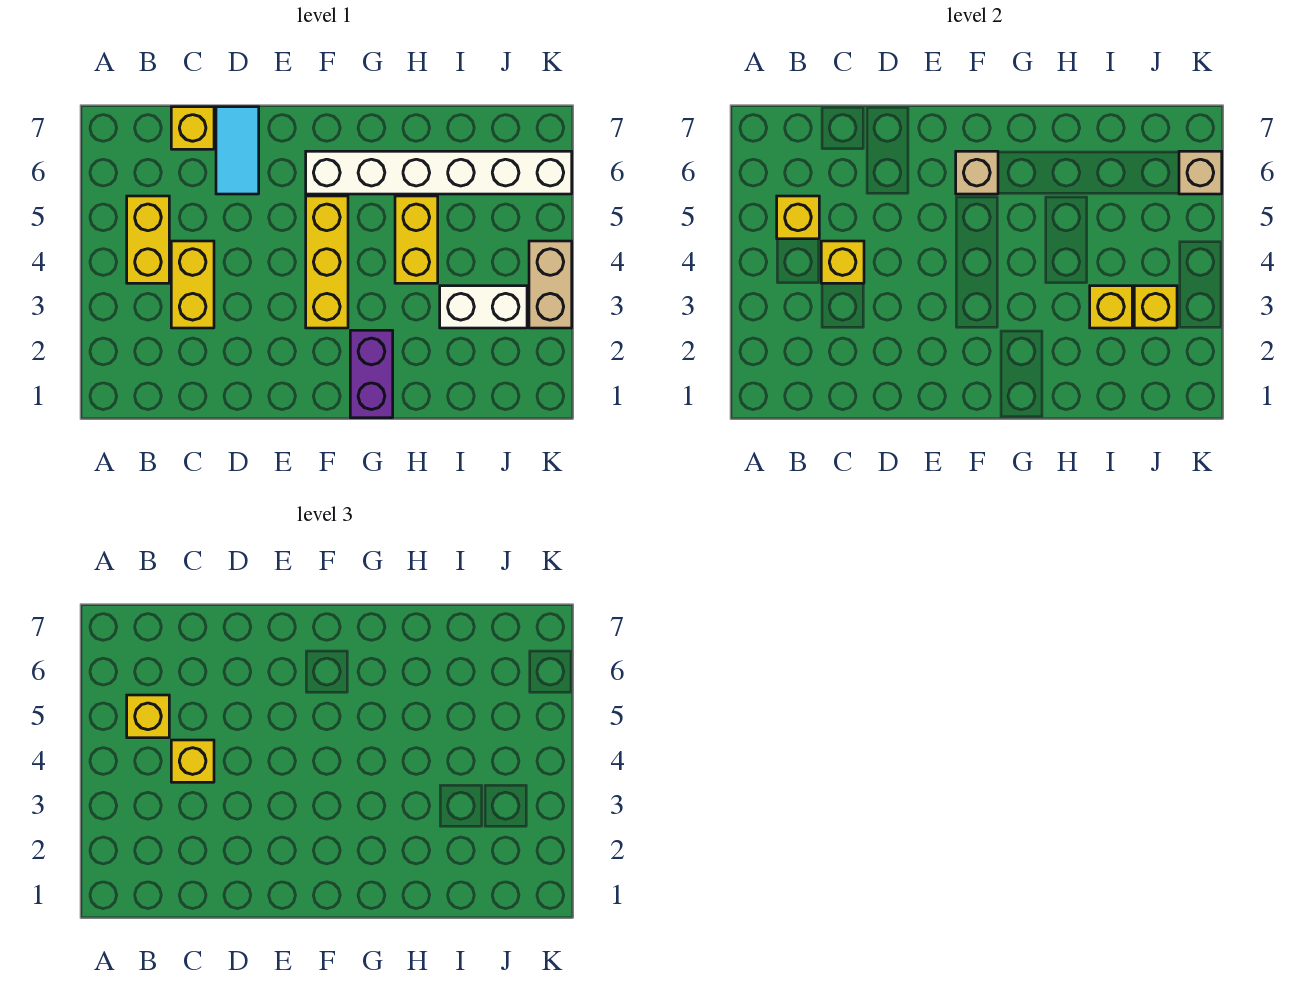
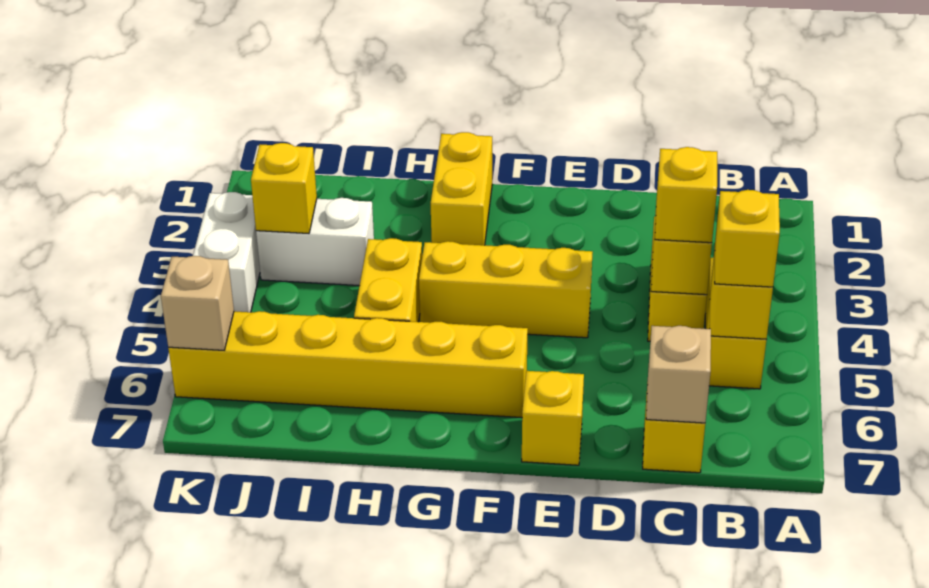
cyan tile D6:D7 level 1 -> none
yellow brick F3:F5 level 1 -> yellow brick E4:G4 level 1
white brick F6:K6 level 1 -> yellow brick F6:K6 level 1
tan brick F6 level 2 -> tan brick C7 level 2
purple brick G1:G2 level 1 -> yellow brick G1:G2 level 1
yellow brick I3 level 2 -> yellow brick E7 level 1
tan brick K3:K4 level 1 -> white brick K3:K4 level 1

